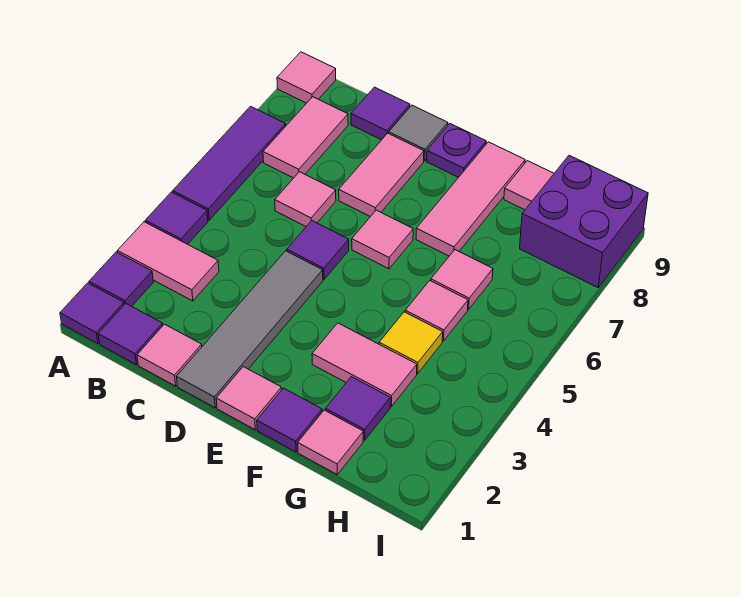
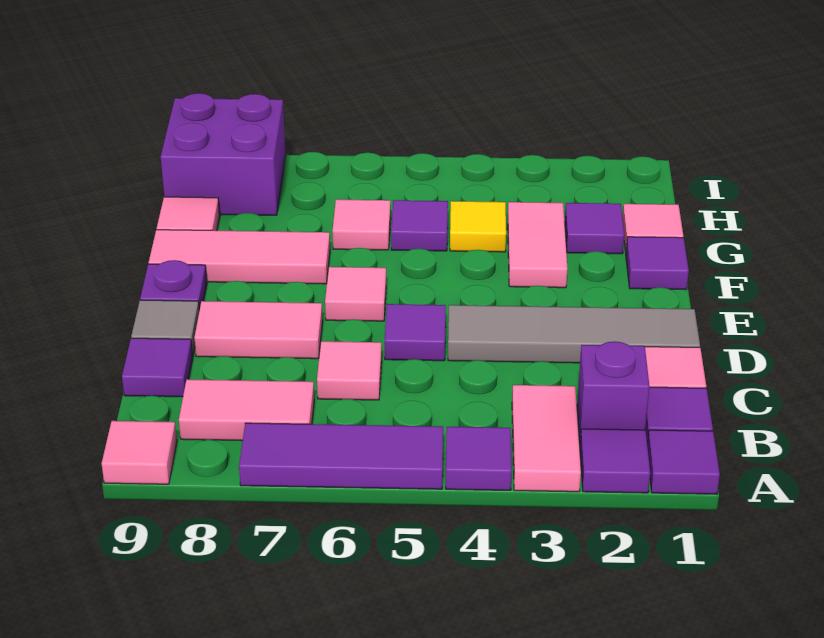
none -> purple brick B2 level 1
pink tile E1 level 1 -> none
pink tile G5 level 1 -> purple tile G5 level 1

